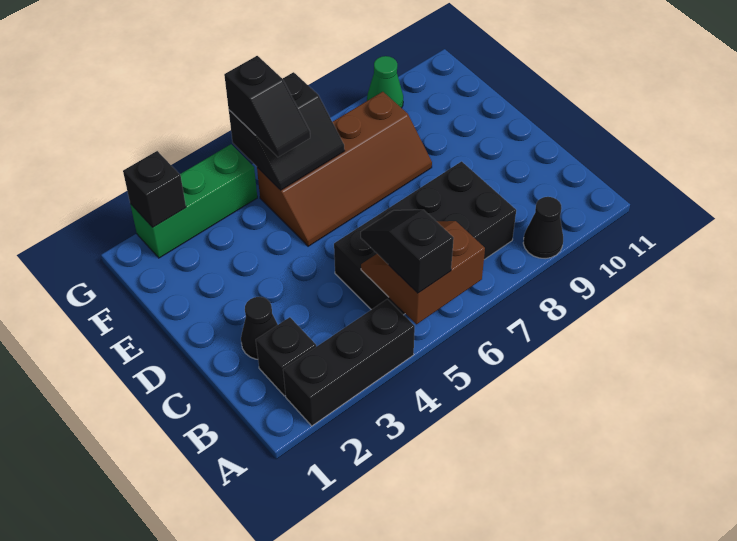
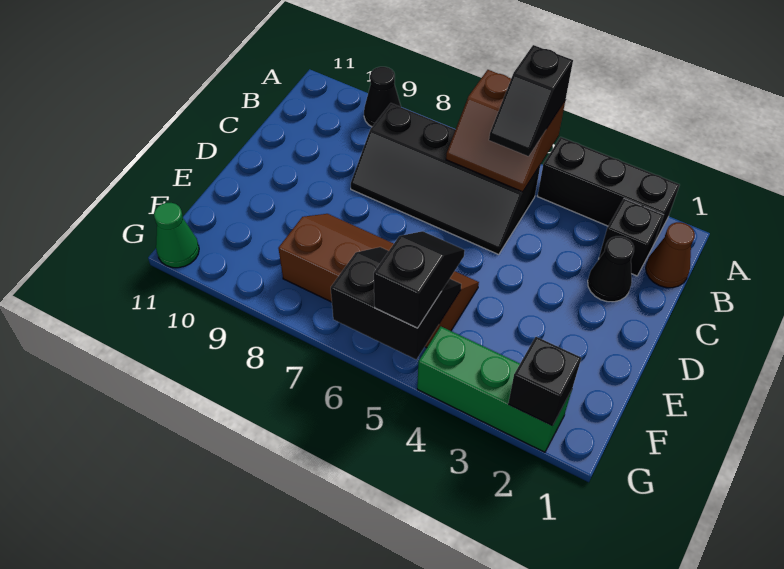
none -> brown cone B1 level 1
black brick B5:C8 level 1 -> black slope B5:C8 level 1 top B
green cone G9 level 1 -> green cone G11 level 1

